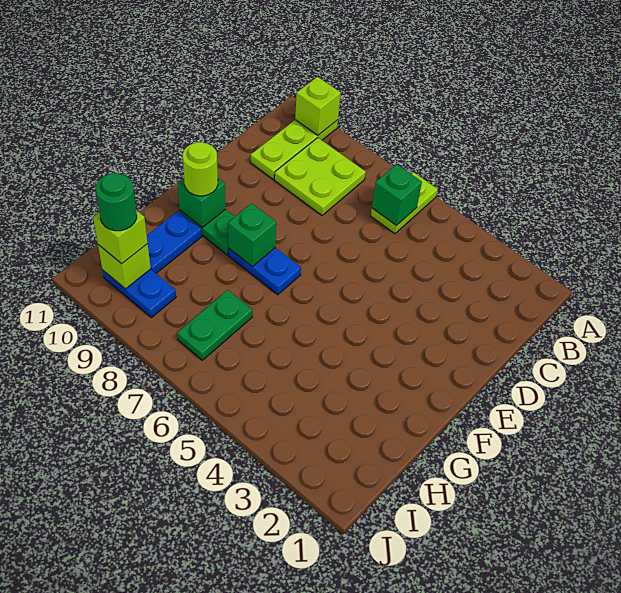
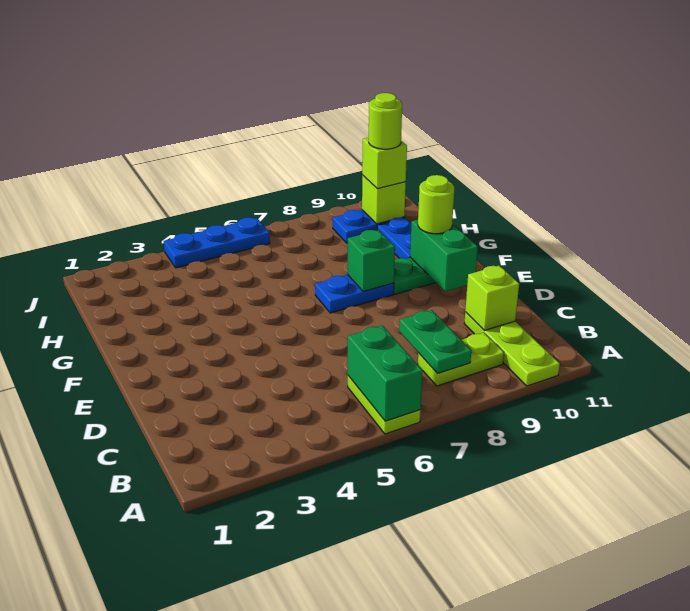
lime brick A10 level 2 -> lime brick C10 level 2
green brick B6 level 2 -> green brick A6:B6 level 2
lime plate B8:C9 level 1 -> lime plate B8:B9 level 1
green brick F10 level 2 -> green brick E10:F10 level 2
green plate H7:I7 level 1 -> green plate B8:C8 level 2
green round brick I10 level 4 -> lime round brick I10 level 4
none -> blue plate J4:J6 level 1

